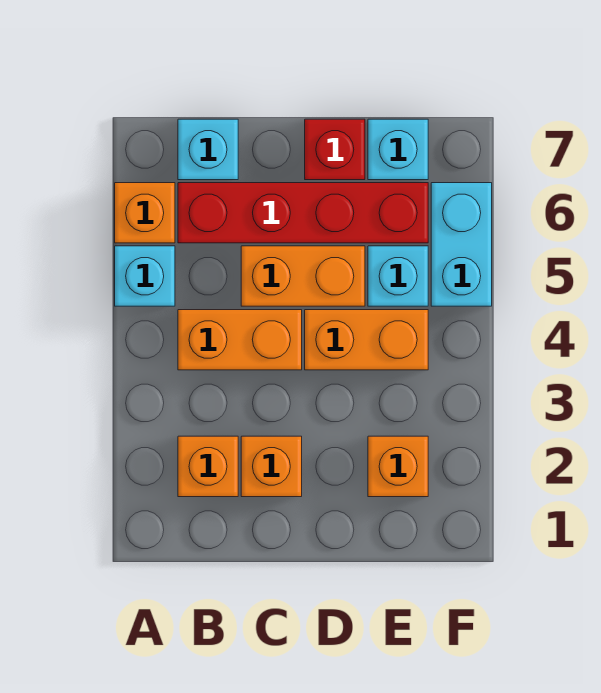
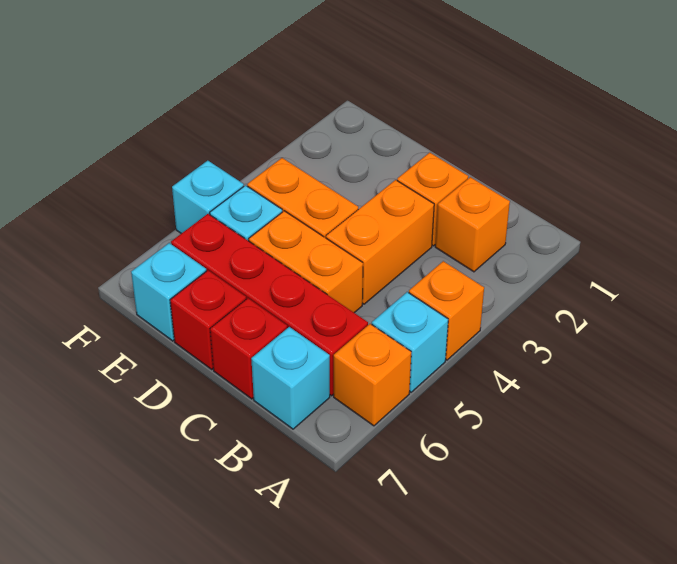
orange brick B4:C4 level 1 -> orange brick C3:C4 level 1
none -> red brick C7 level 1
orange brick E2 level 1 -> orange brick A4 level 1
cyan brick F5:F6 level 1 -> cyan brick F5 level 1

